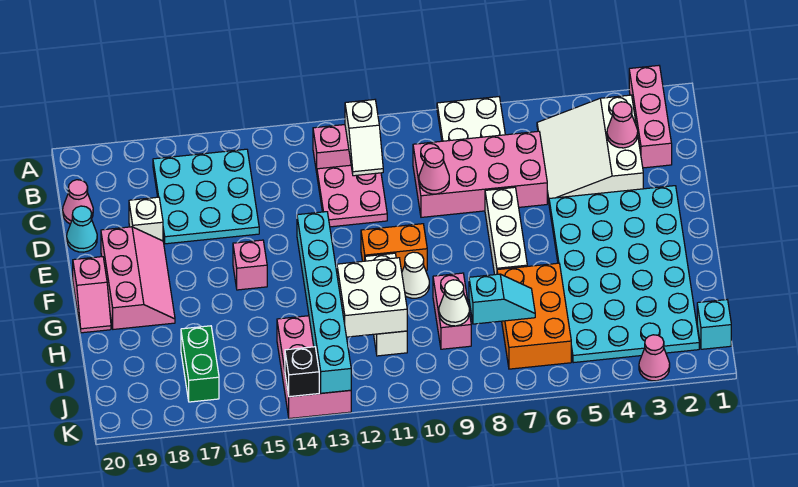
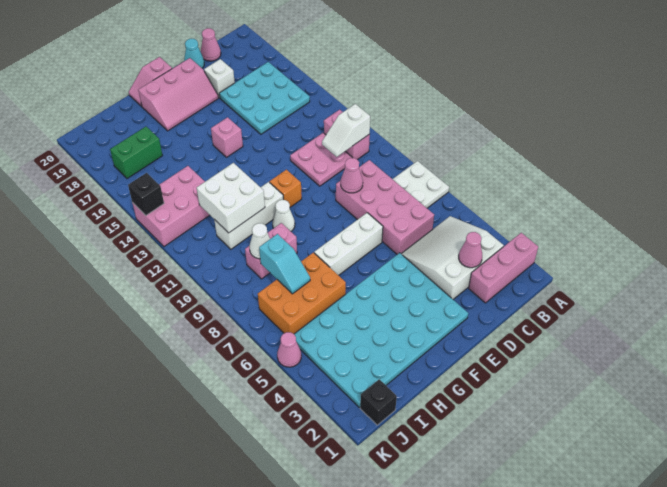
orange brick F10:F11 level 1 -> orange brick F11 level 1
cyan brick F13:K13 level 2 -> none
cyan brick J1 level 1 -> black brick J1 level 1
pink cone K3 level 1 -> pink cone K5 level 1

